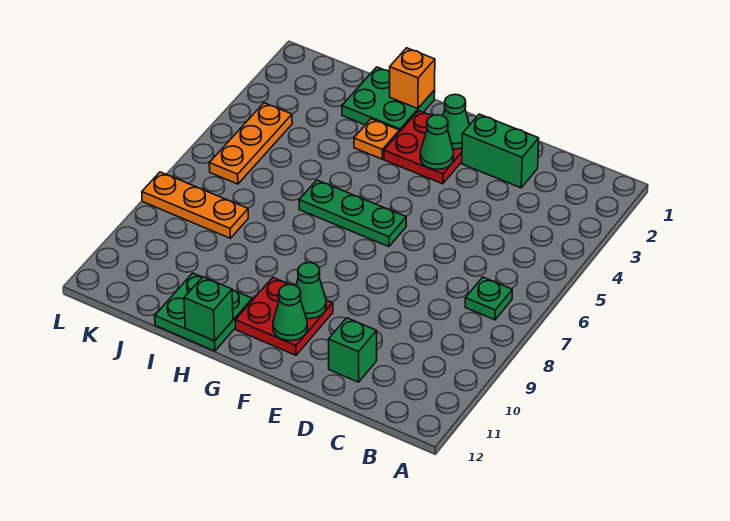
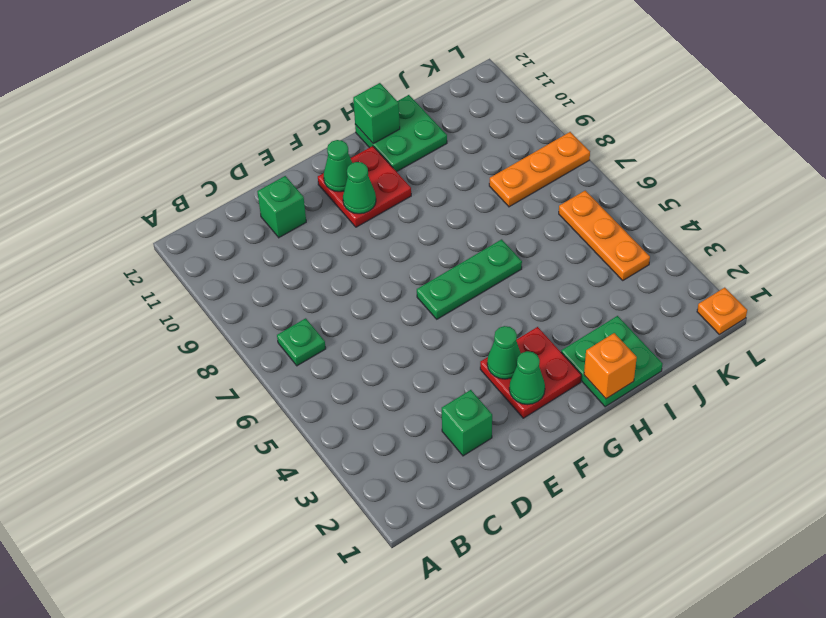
green brick D2:E2 level 1 -> green brick D2 level 1
orange plate H3 level 1 -> orange plate L1 level 1

